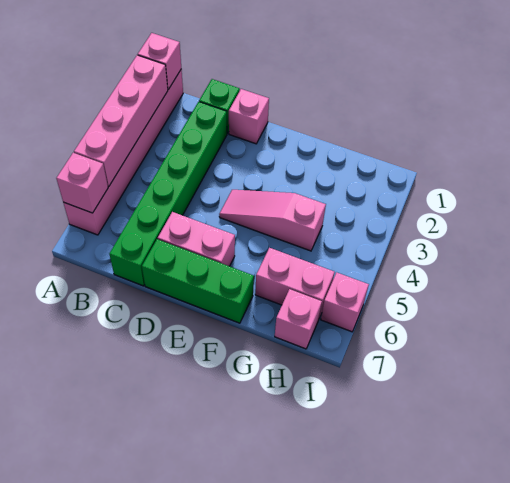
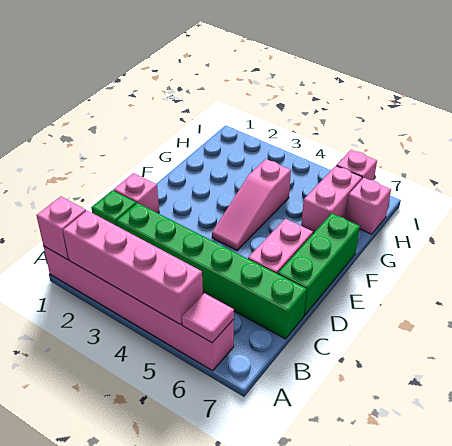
pink brick A6 level 2 -> pink tile A6 level 2

